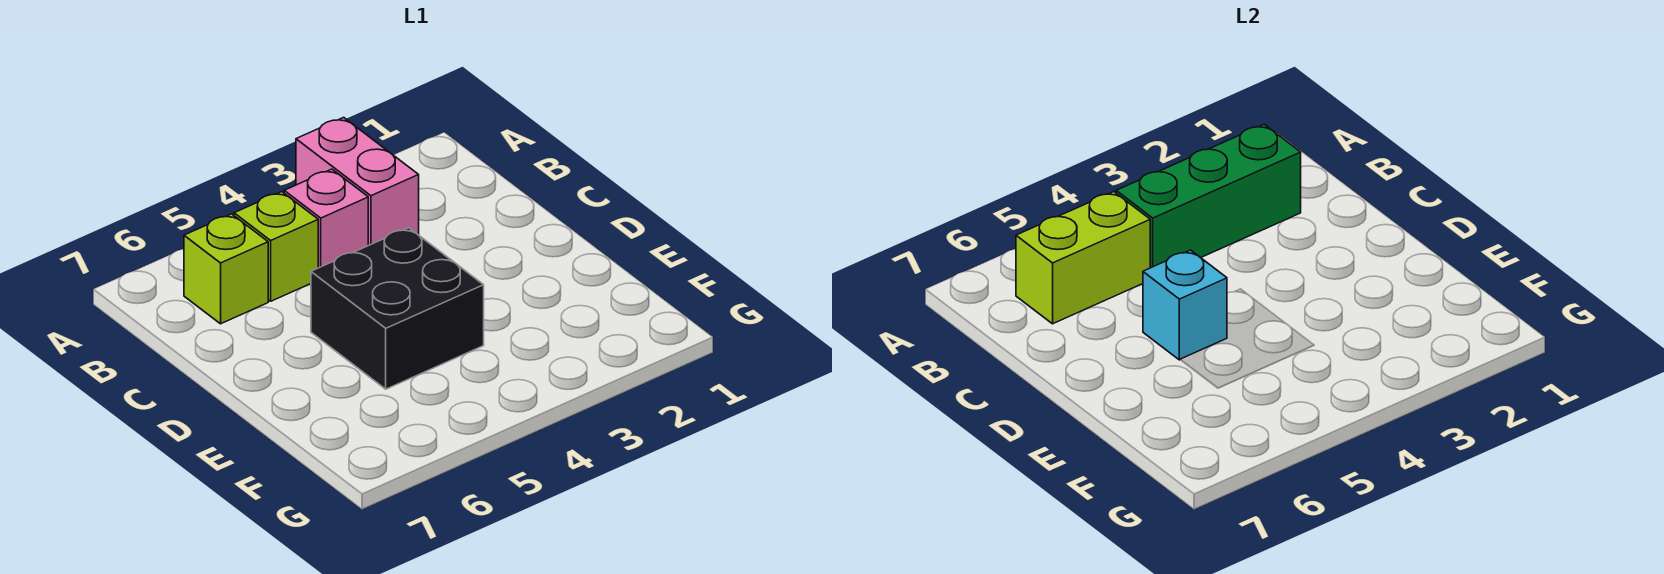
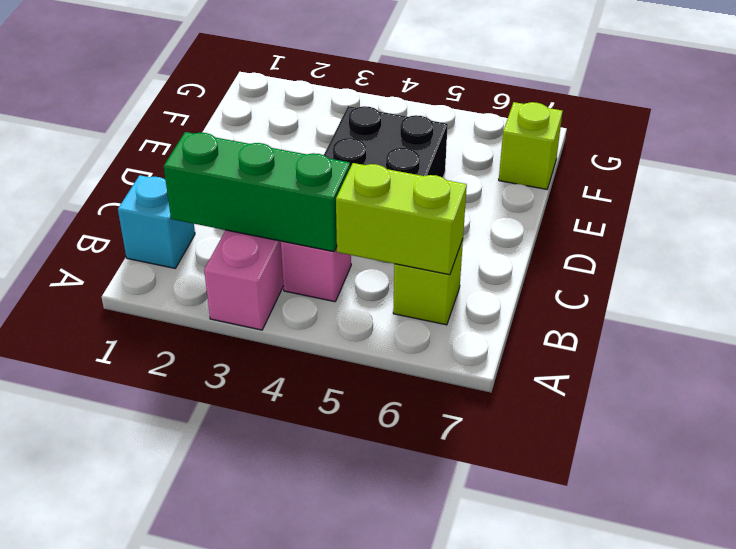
lime brick B5 level 1 -> lime brick F7 level 1
cyan brick D5 level 2 -> cyan brick B1 level 1

